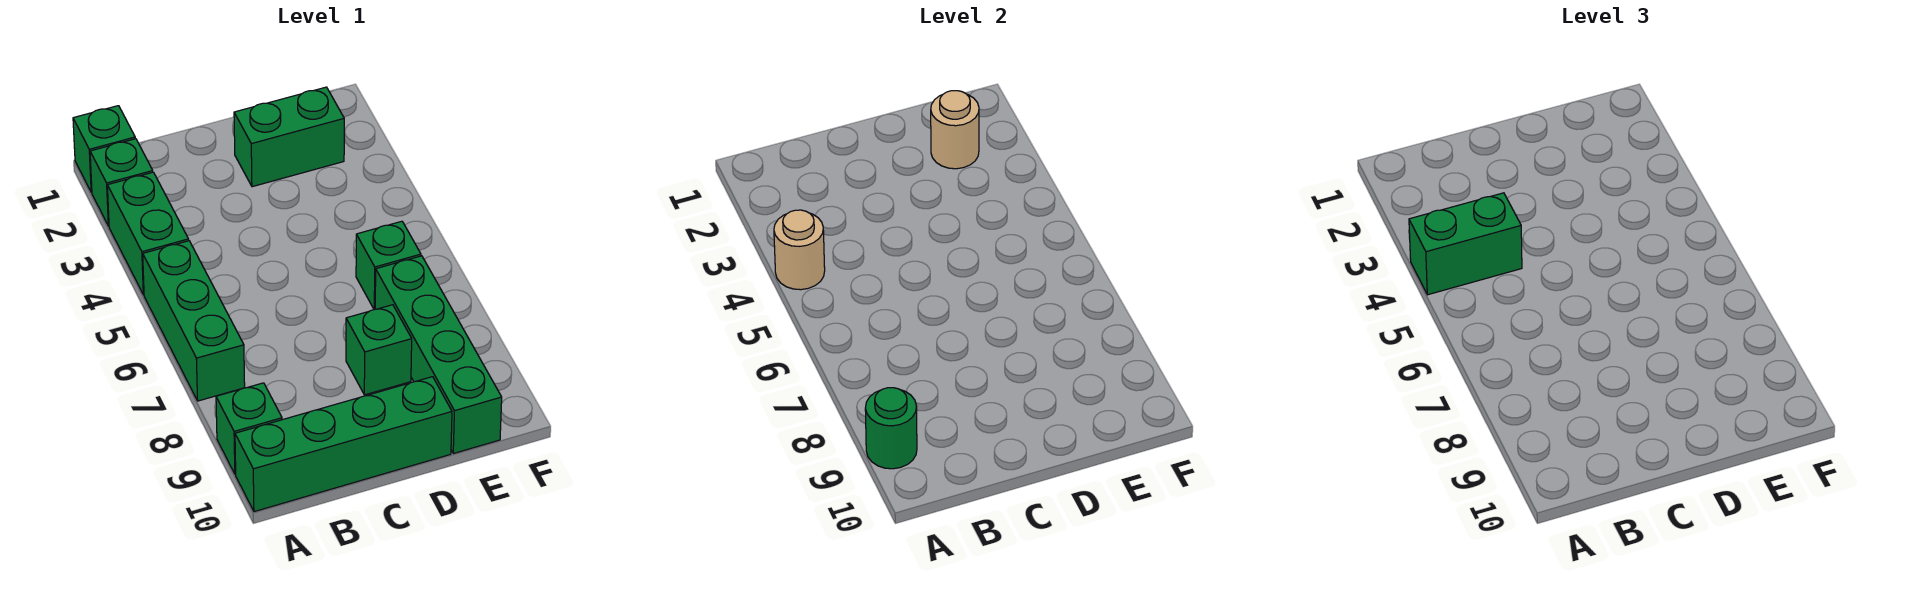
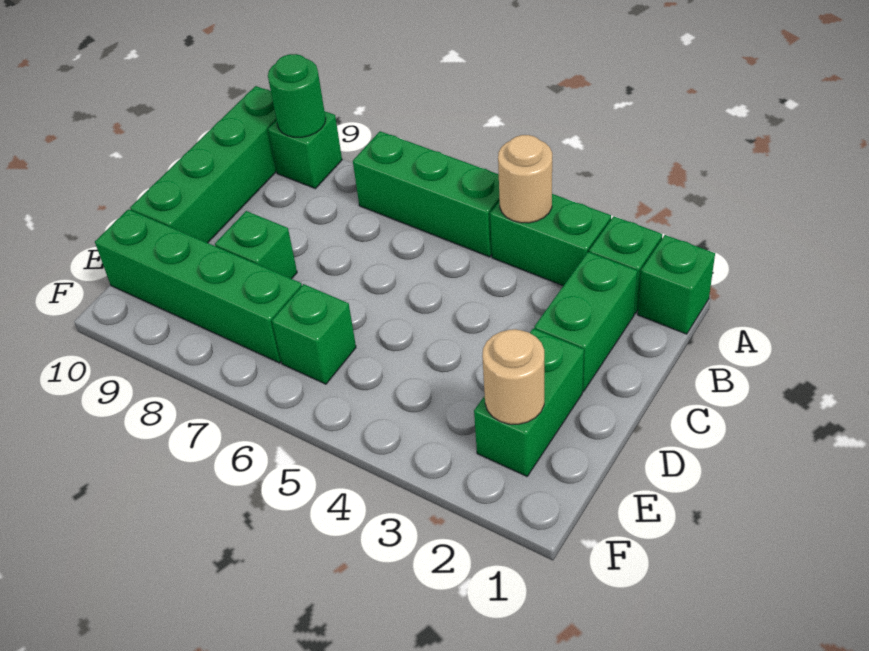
green brick A4:B4 level 3 -> green brick B2:C2 level 1

